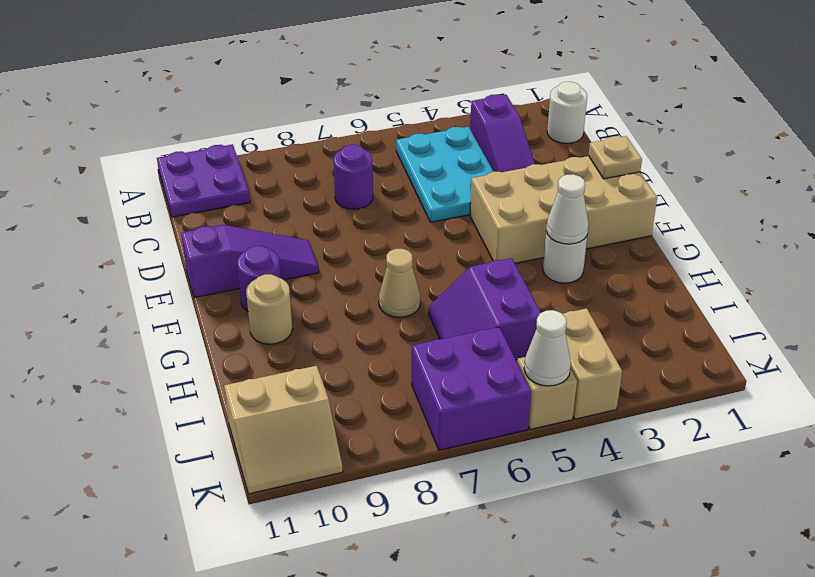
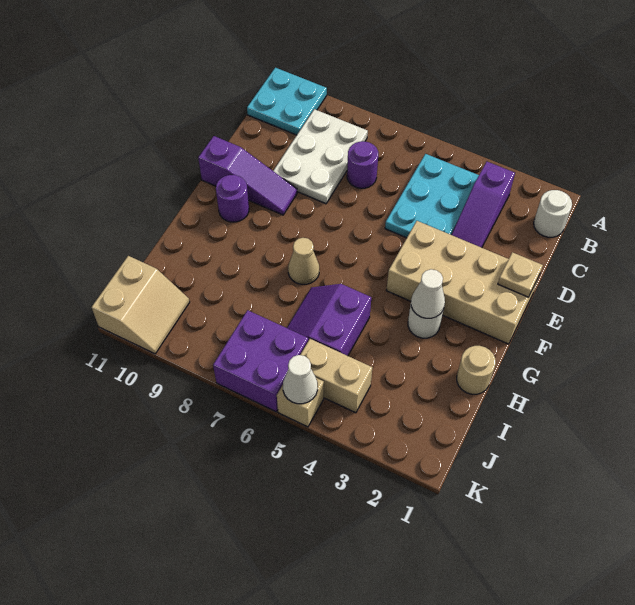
purple plate A10:B11 level 1 -> cyan plate A10:B11 level 1
none -> white plate B8:D9 level 1
tan round brick G10 level 1 -> tan round brick H1 level 1
tan brick J4:K4 level 1 -> tan brick J4:J5 level 1
tan slope J10:K11 level 1 top J -> tan slope J10:K11 level 1 top 11

